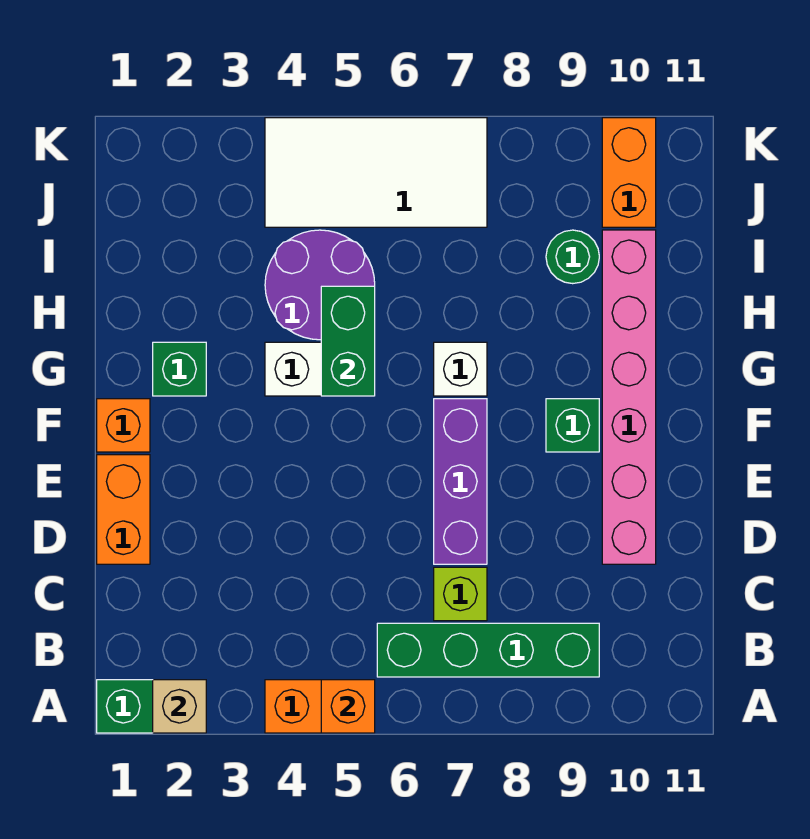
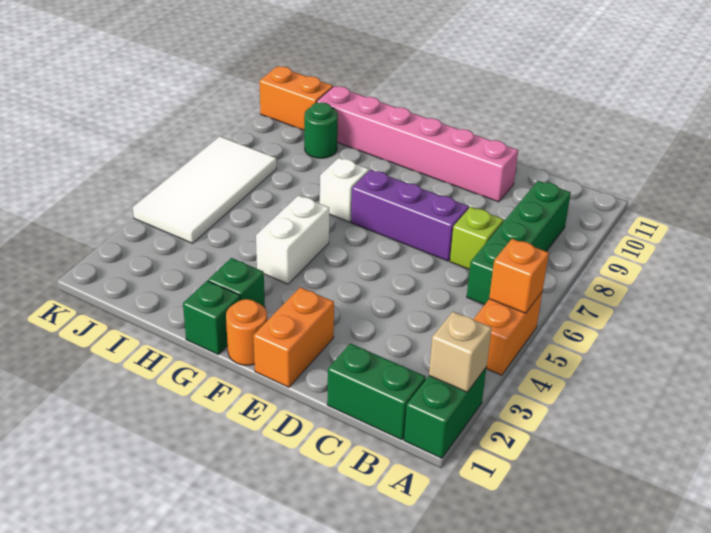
orange brick D1:E1 level 1 -> orange brick E1:E2 level 1
orange brick F1 level 1 -> orange round brick F1 level 1
green brick F9 level 1 -> green brick G1 level 1
green brick G5:H5 level 2 -> green brick B1:C1 level 1
purple round brick H4:I5 level 1 -> none

